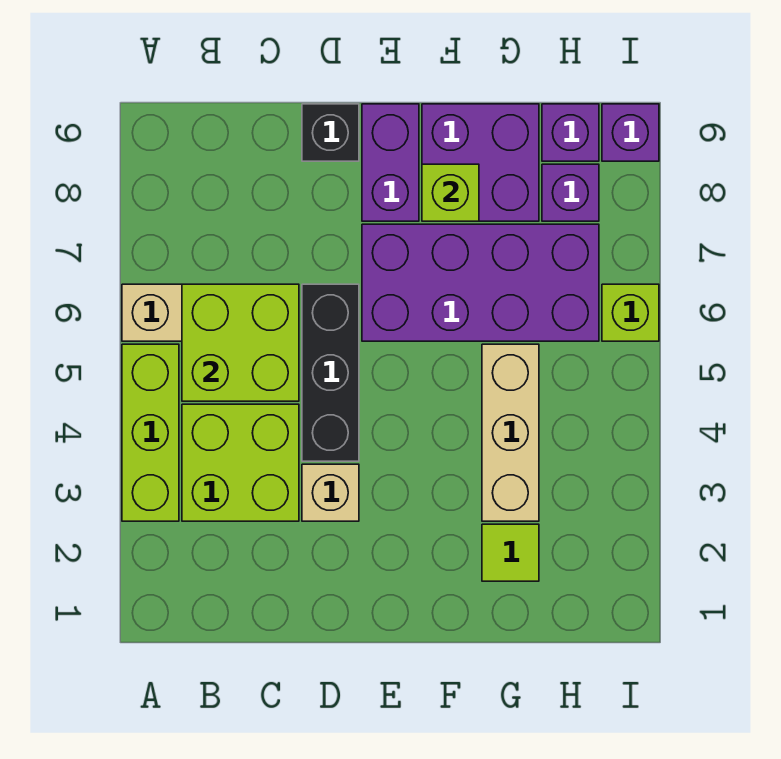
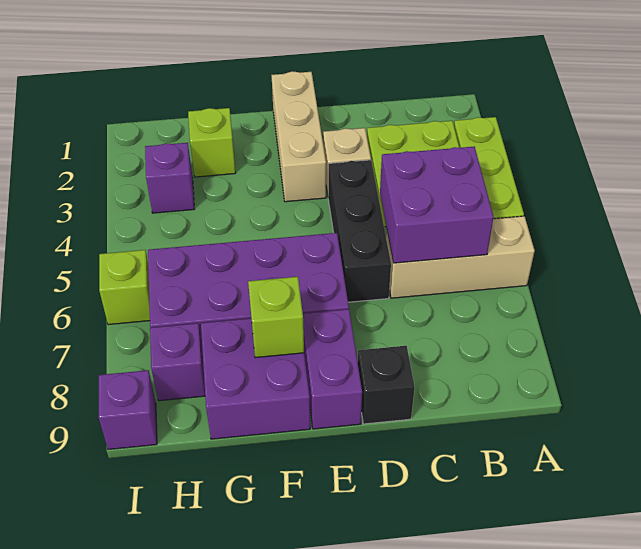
lime brick B5:C6 level 2 -> purple brick B5:C6 level 2
lime tile G2 level 1 -> lime brick G2 level 1
tan brick G3:G5 level 1 -> tan brick E1:E3 level 1
purple brick H9 level 1 -> purple brick H3 level 1

